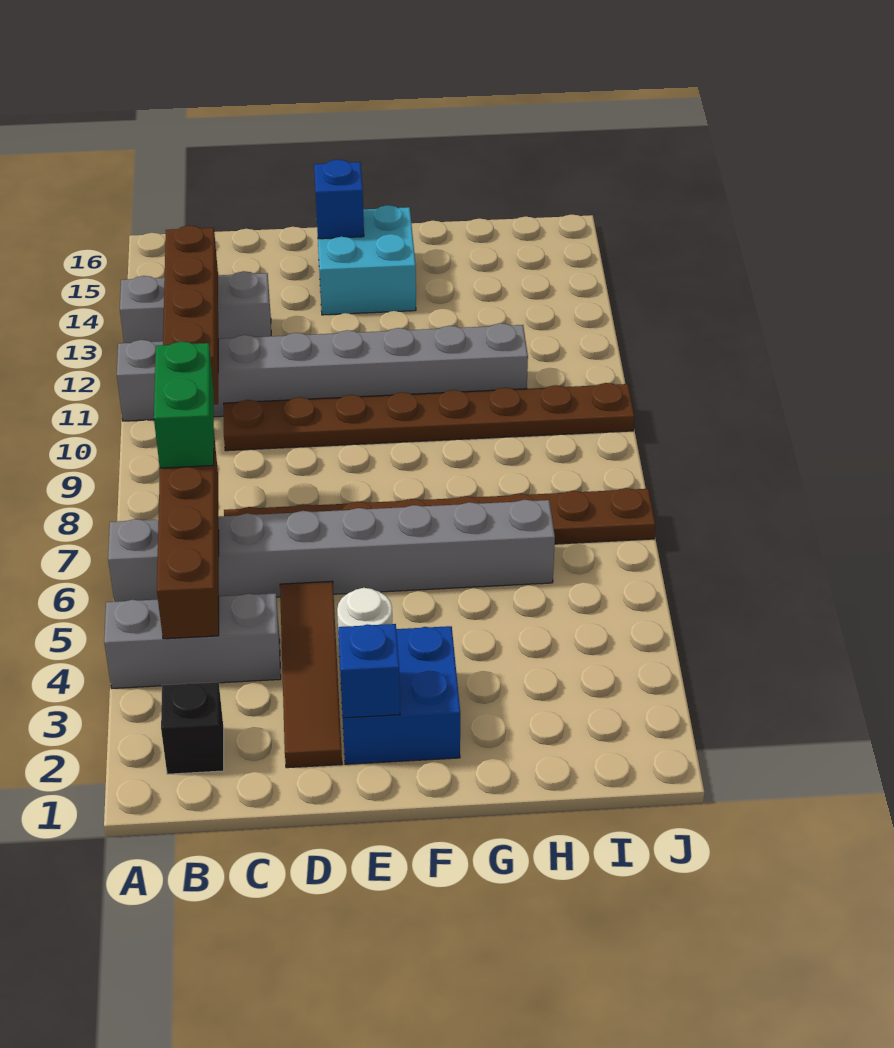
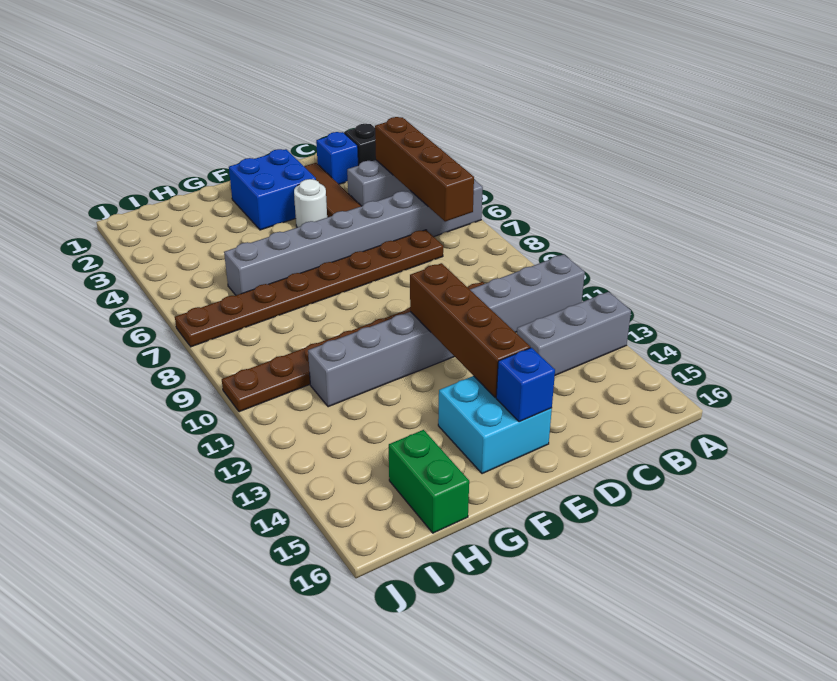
green brick B7:B8 level 3 -> green brick H15:H16 level 1
brown brick B10:B13 level 2 -> brown brick E11:E14 level 2
blue brick E2 level 2 -> blue brick C2 level 1

